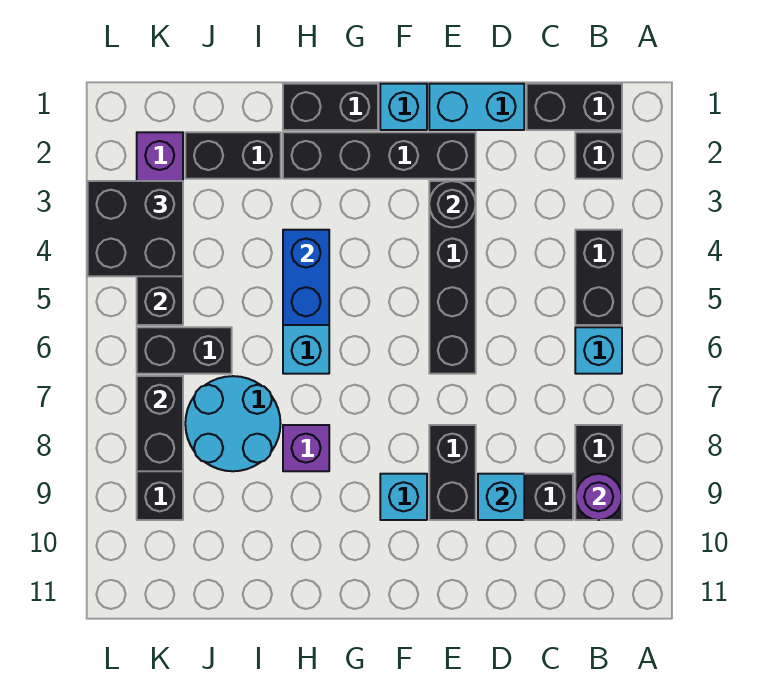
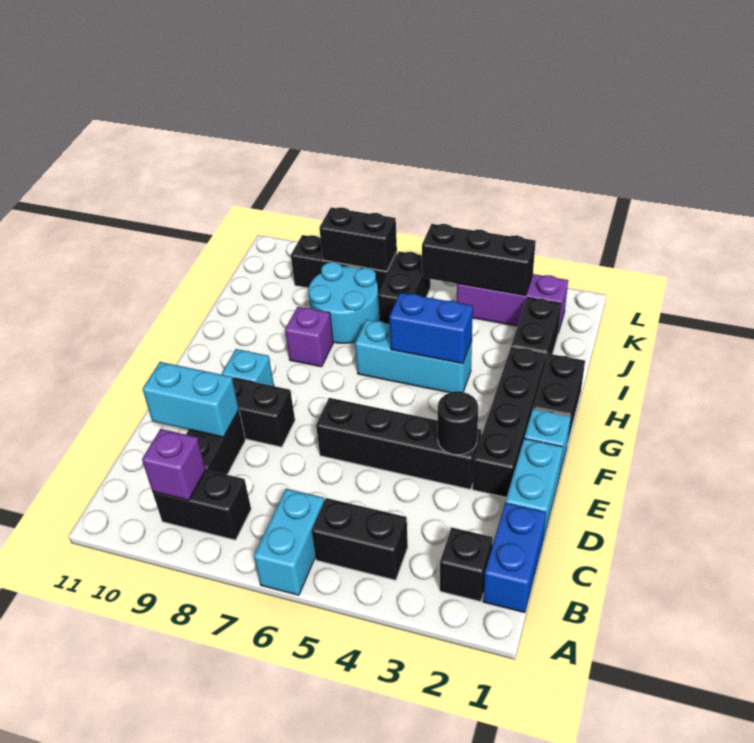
black brick B1:C1 level 1 -> blue brick B1:C1 level 1
cyan brick B6 level 1 -> cyan brick A6:B6 level 1
purple round brick B9 level 2 -> purple brick B9 level 2
cyan brick D9 level 2 -> cyan brick D9:D10 level 2
black brick K3:L4 level 3 -> none

